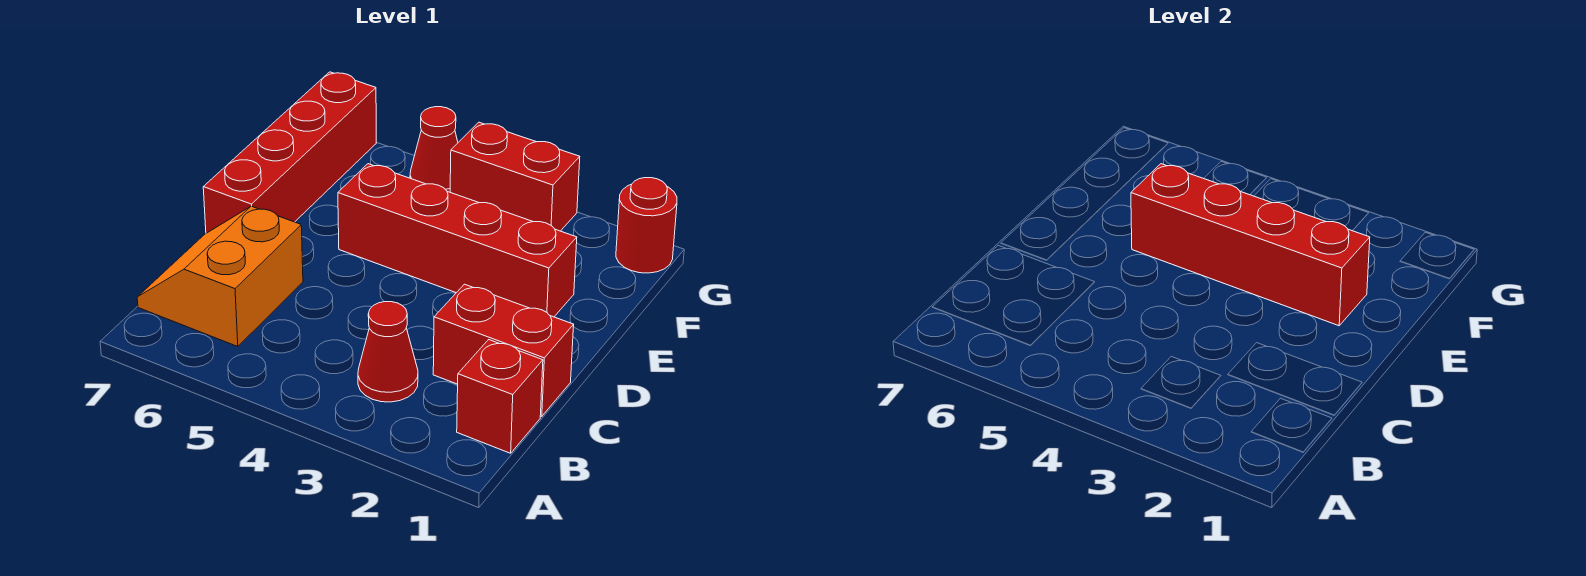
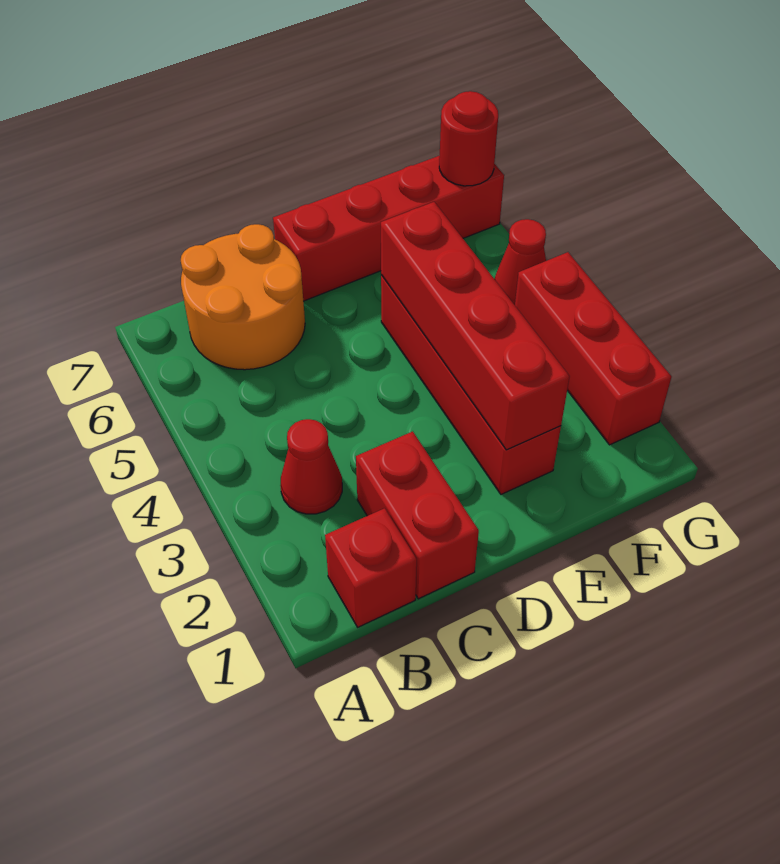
orange slope B6:C7 level 1 top 6 -> orange round brick B6:C7 level 1
red round brick G1 level 1 -> red round brick G7 level 2
red brick G3:G4 level 1 -> red brick G2:G4 level 1

